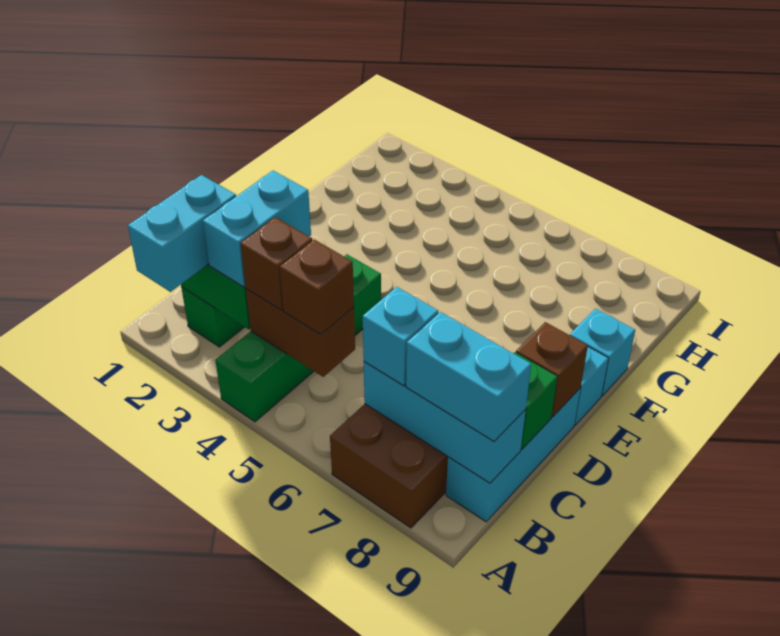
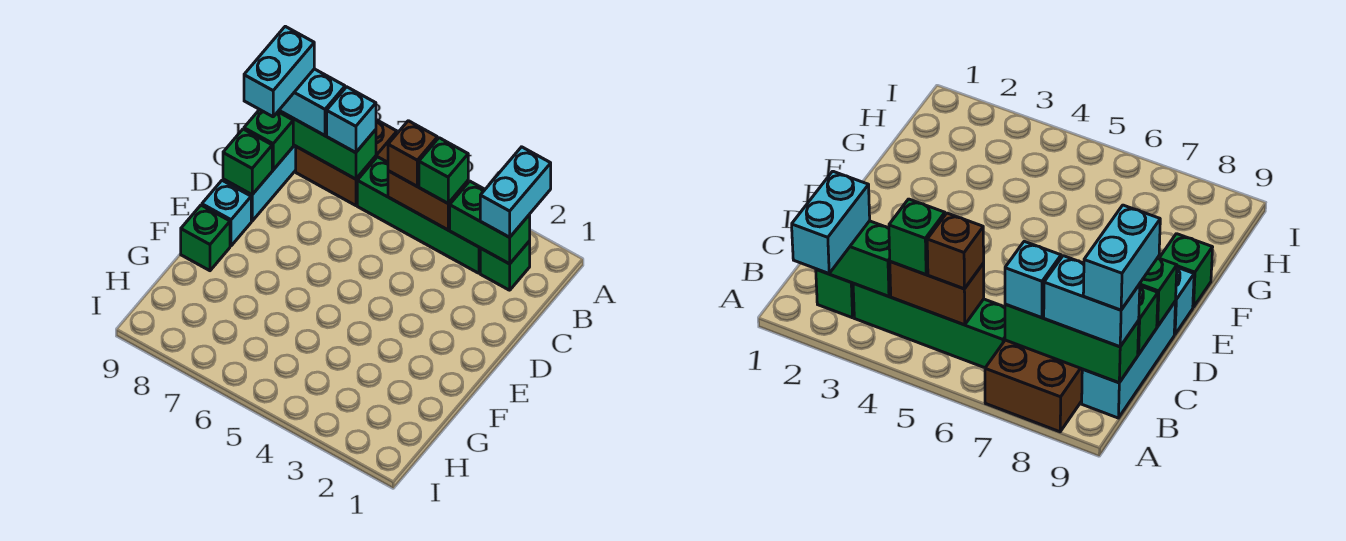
green brick A4:D4 level 1 -> green brick B3:B6 level 1
cyan brick B3:C3 level 3 -> cyan brick B9:C9 level 4
brown brick B4 level 3 -> green brick B4 level 3
cyan brick B7:B9 level 2 -> green brick B7:B9 level 2
brown brick D9 level 2 -> green brick D9 level 2
cyan brick F9 level 1 -> green brick F9 level 1

